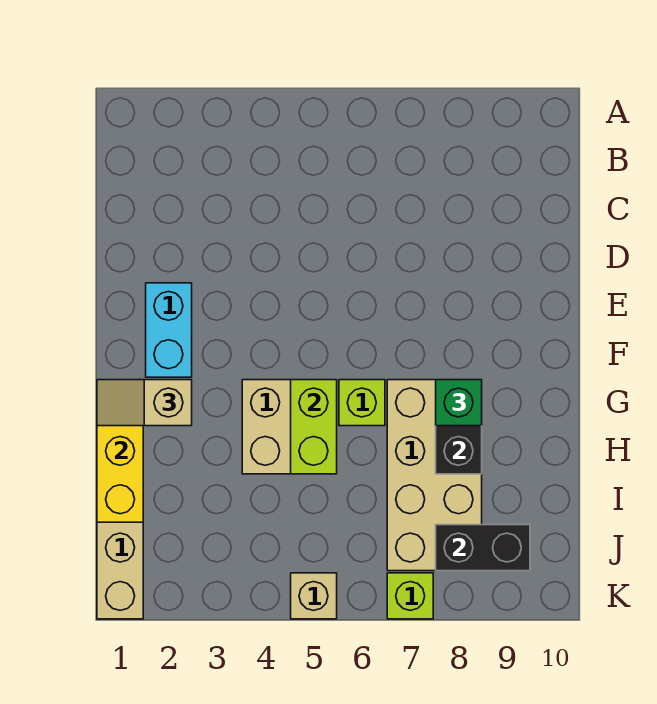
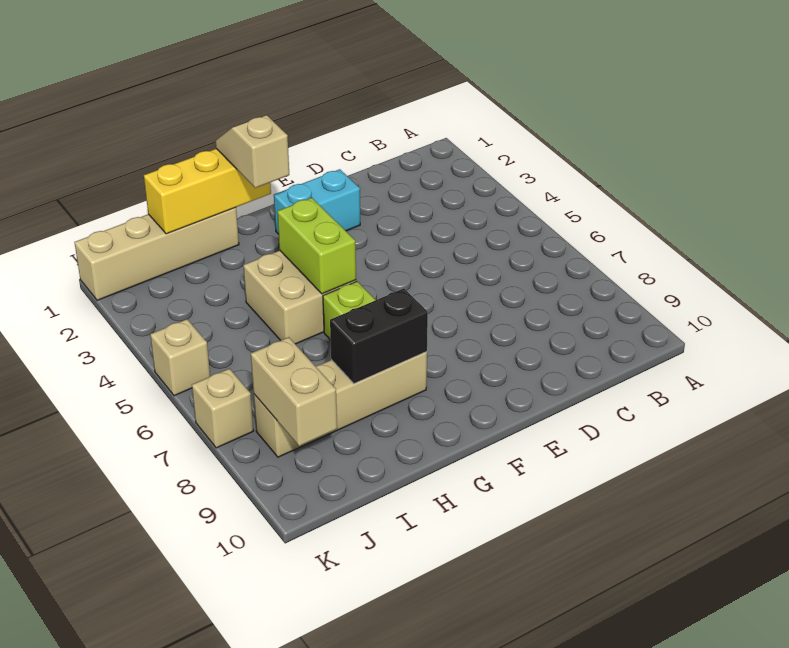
lime brick G5:H5 level 2 -> lime brick G4:G5 level 2
tan brick G7:J8 level 1 -> tan brick G8:J8 level 1
green brick G8 level 3 -> none
black brick J8:J9 level 2 -> tan brick J8:J9 level 2
lime brick K7 level 1 -> tan brick K7 level 1

